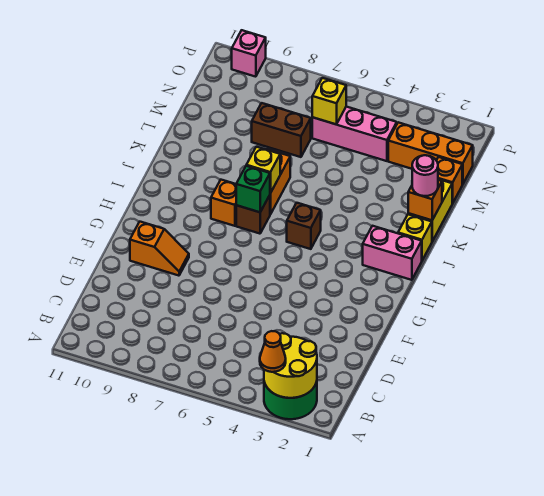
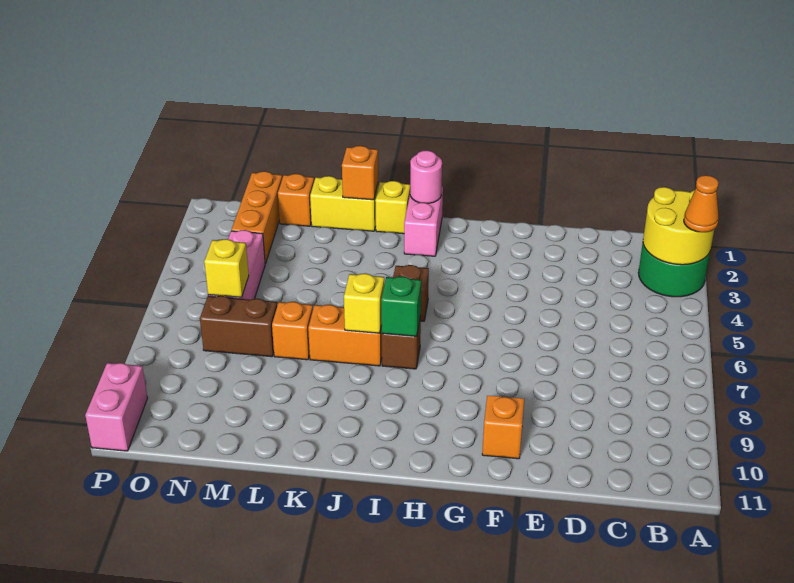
orange brick I8 level 1 -> orange brick L7 level 1
pink round brick K1 level 3 -> pink round brick I1 level 2
brown brick M7:M8 level 1 -> brown brick M7:N7 level 1
pink brick P10 level 1 -> pink brick P10:P11 level 1

